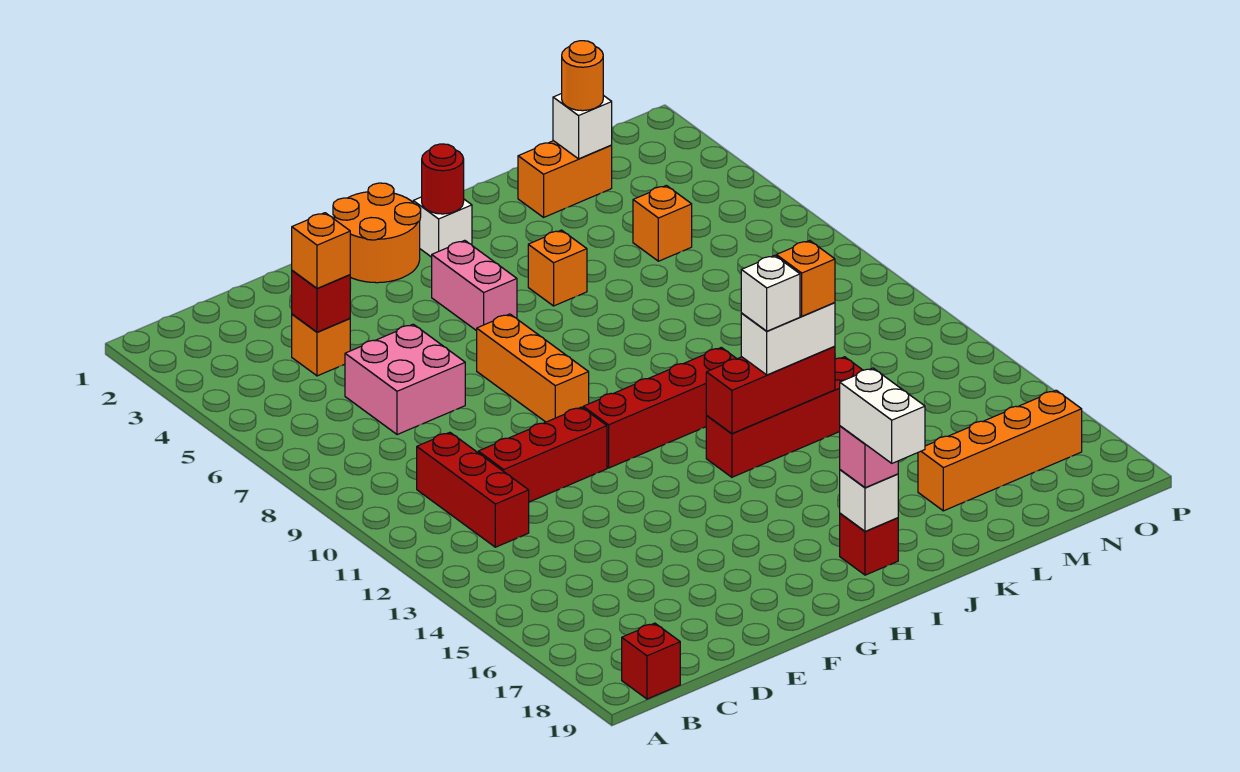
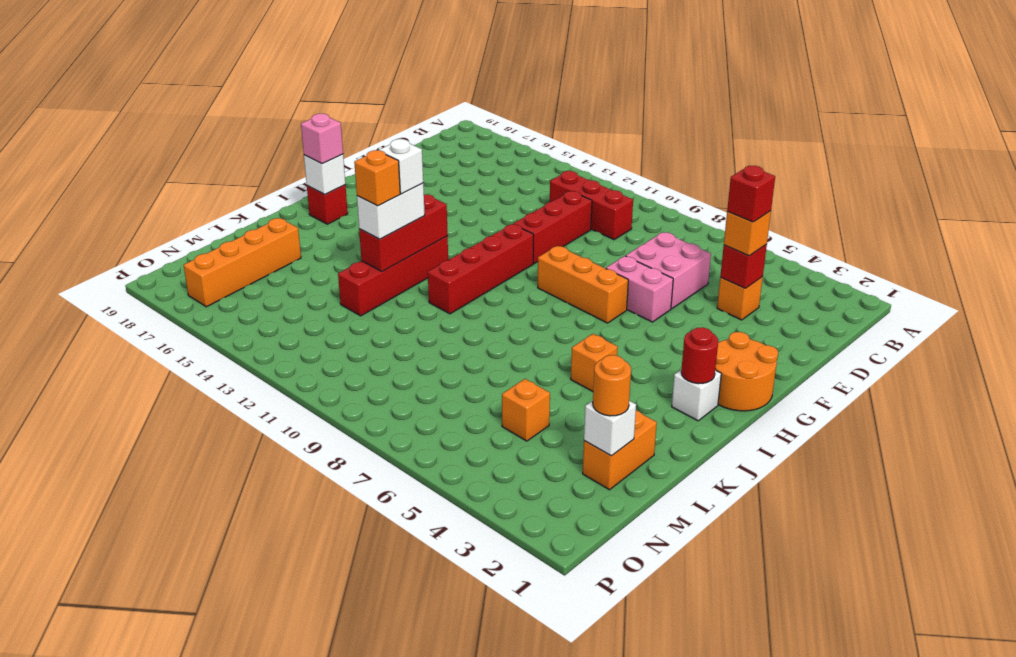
red brick B19 level 1 -> red brick D4 level 4
pink brick H4:H5 level 1 -> pink brick F6:F7 level 1
white brick I18:I19 level 4 -> none

